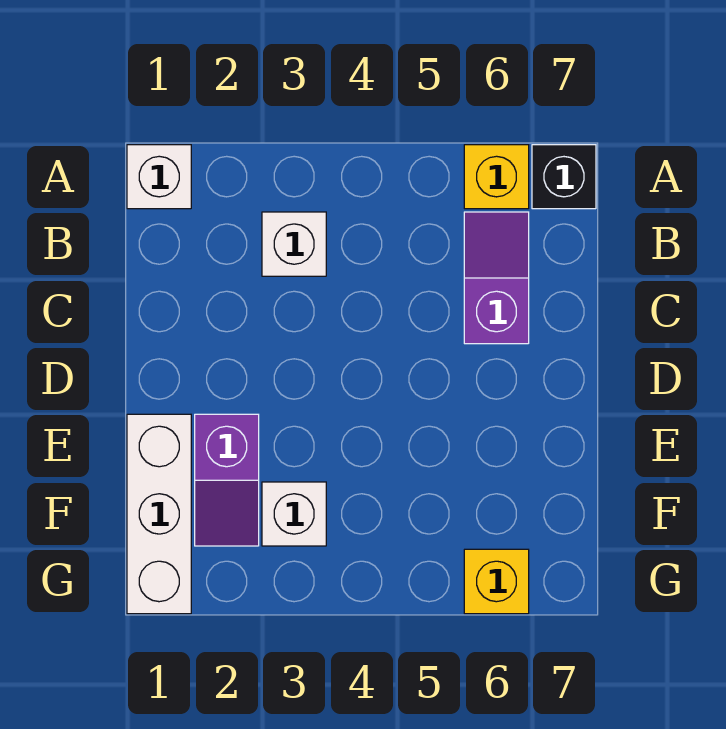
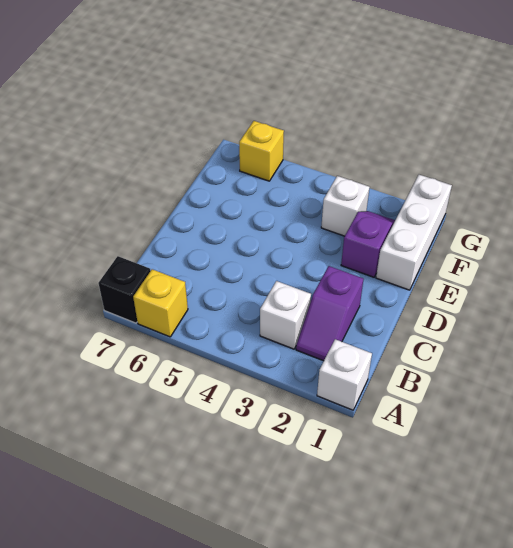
purple slope B6:C6 level 1 top C -> purple slope B2:C2 level 1 top C

